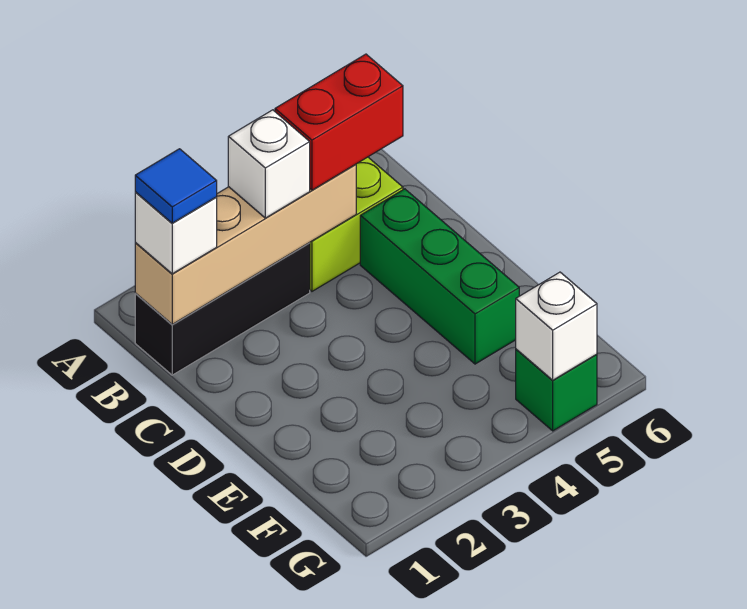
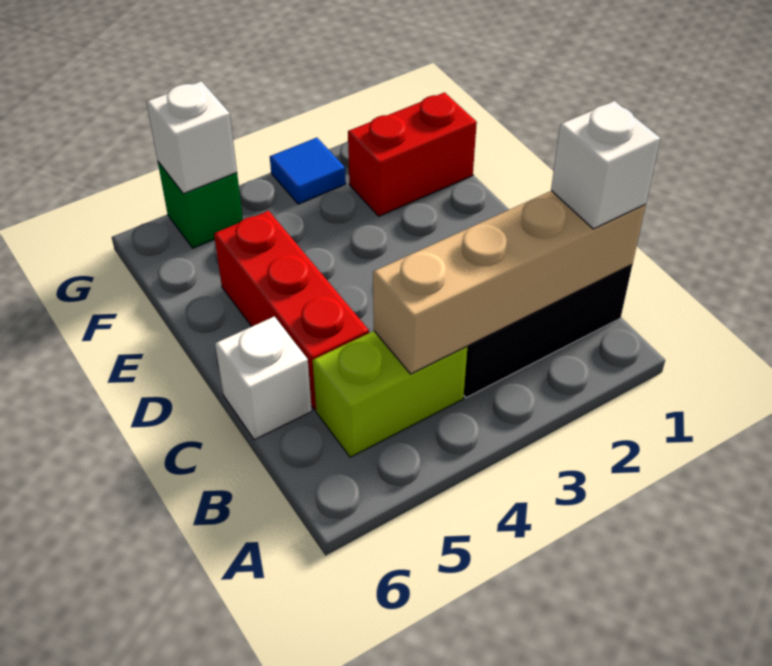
blue tile B1 level 4 -> blue tile G3 level 1
white brick B3 level 3 -> white brick C6 level 1
red brick B4:B5 level 3 -> red brick F1:F2 level 1
green brick C5:E5 level 1 -> red brick C5:E5 level 1

